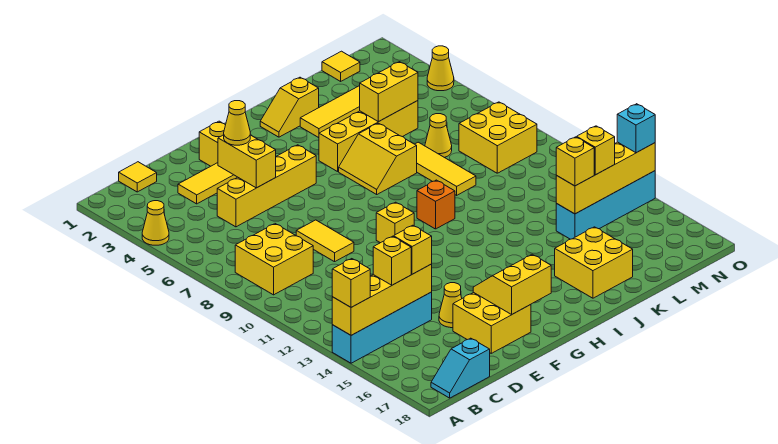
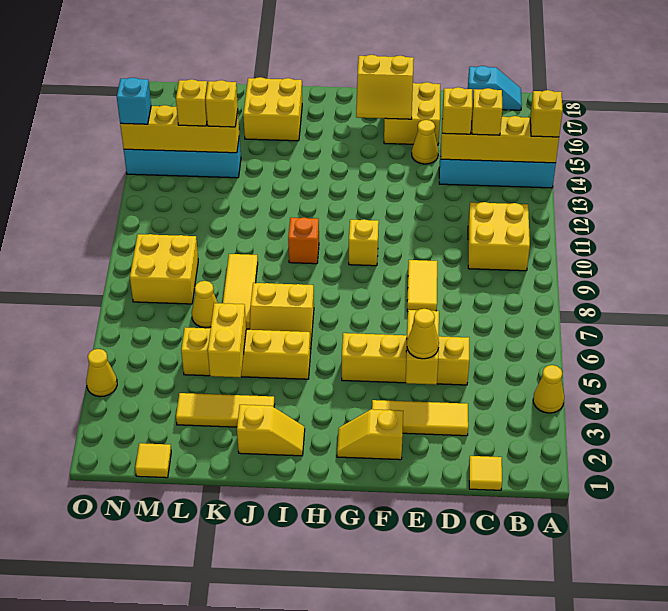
yellow brick B8:C9 level 1 -> yellow brick B10:C11 level 1
yellow slope I6:J7 level 1 top J -> yellow slope I6:J7 level 1 top 7
yellow brick K5:L5 level 2 -> yellow brick K4:K5 level 2

